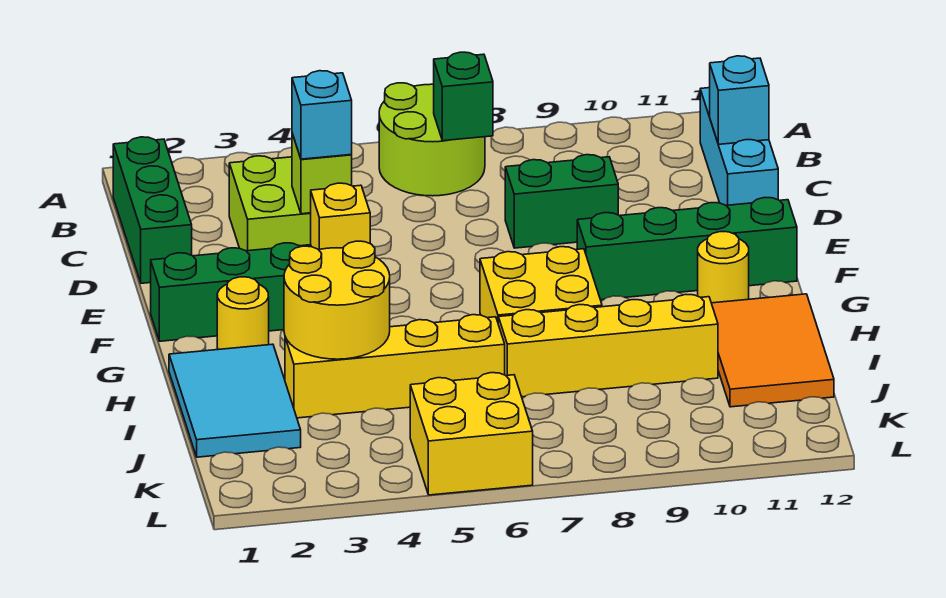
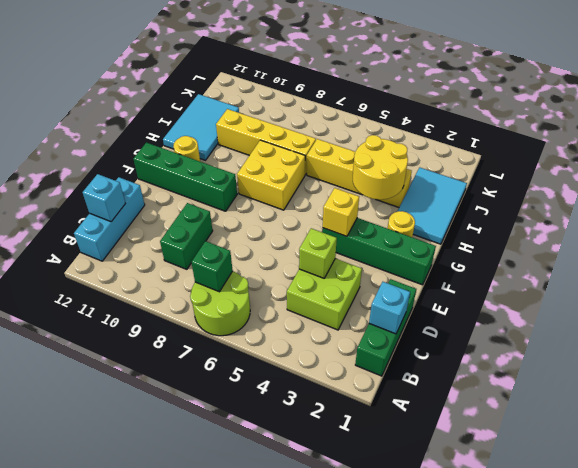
cyan brick D4 level 3 -> cyan brick C1 level 2
green brick D8:D9 level 1 -> green brick C9:D9 level 1
orange tile H11:J12 level 1 -> cyan tile H11:J12 level 1
yellow brick K5:L6 level 1 -> none

